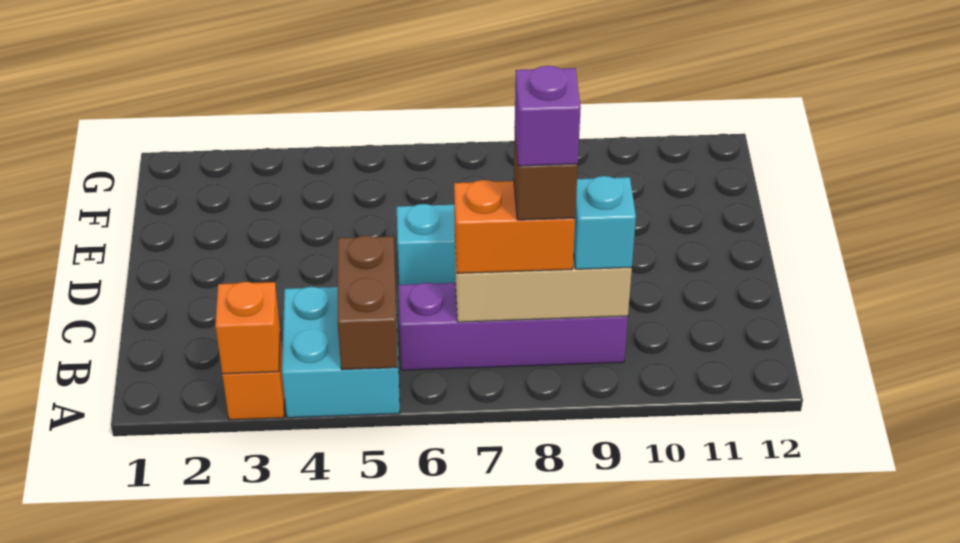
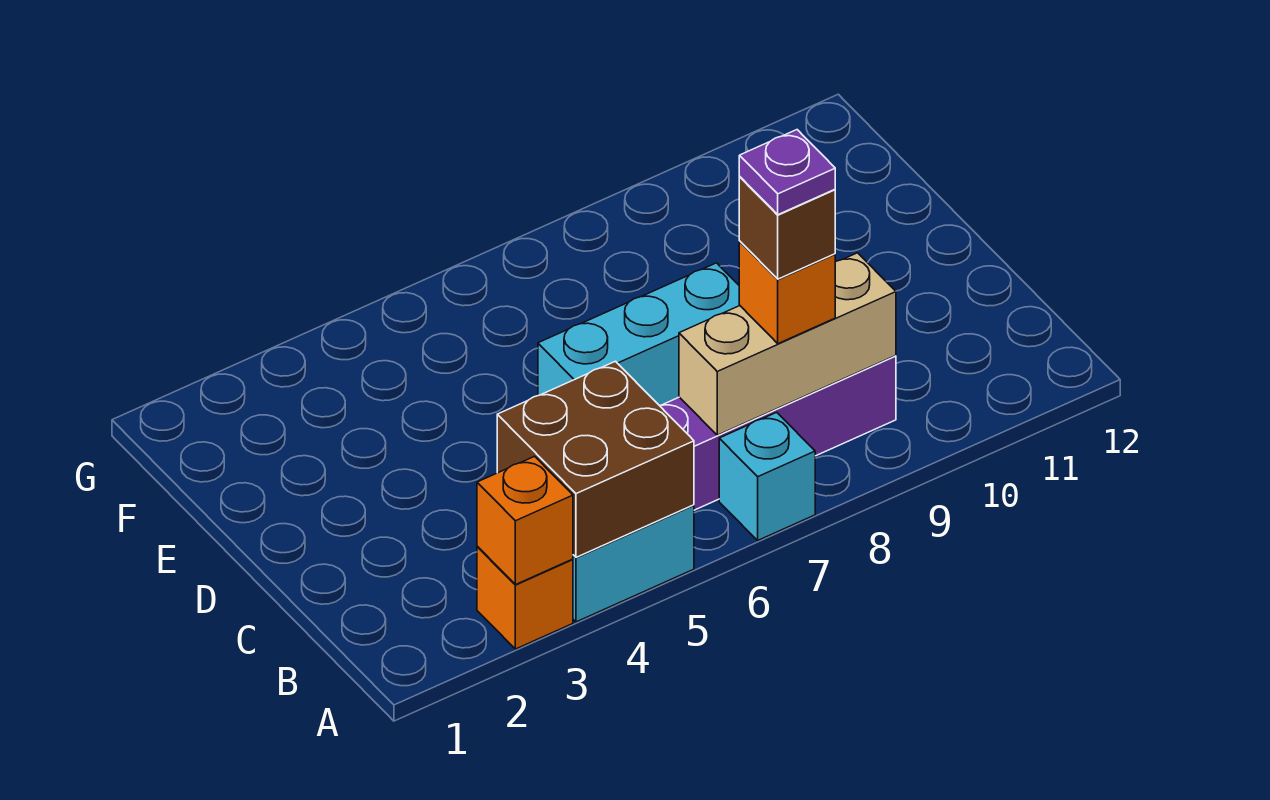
brown brick A5:B5 level 2 -> brown brick A4:B5 level 2
orange brick B7:B8 level 3 -> orange brick B8 level 3
purple brick B8 level 5 -> purple plate B8 level 5
cyan brick B9 level 3 -> cyan brick A7 level 1

